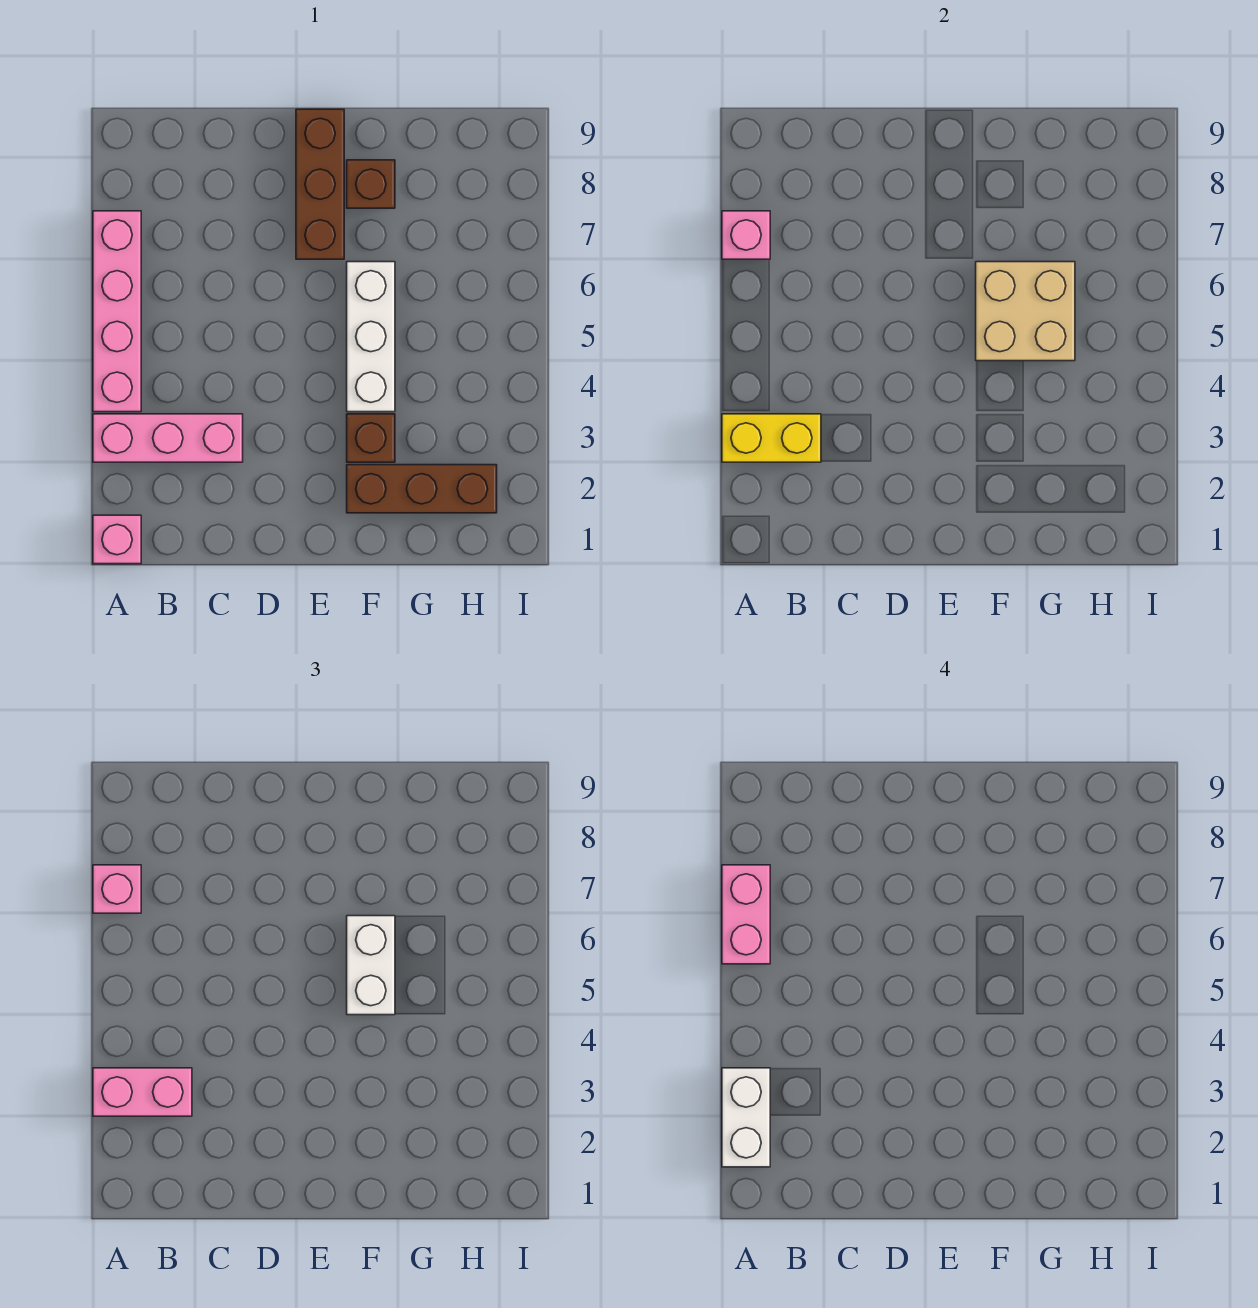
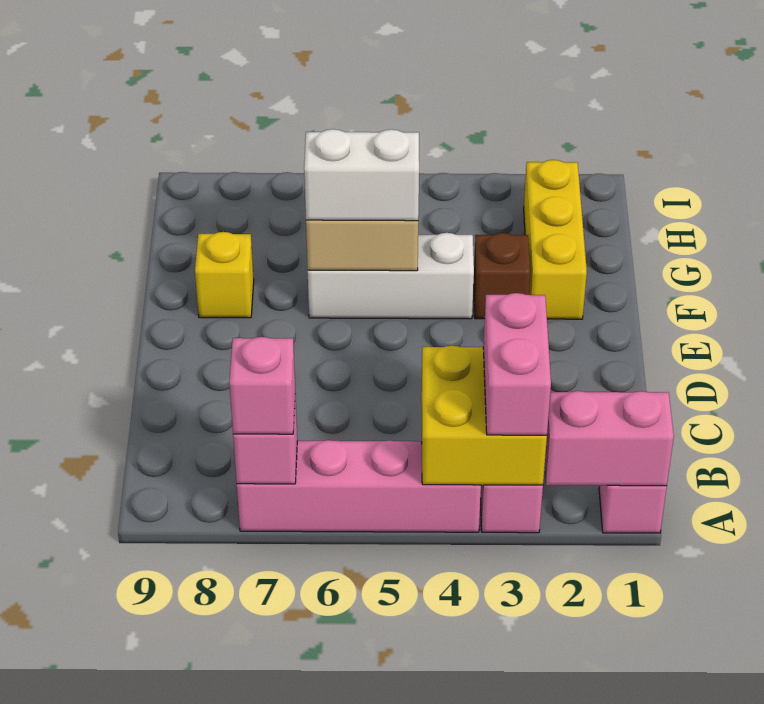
white brick A2:A3 level 4 -> none
yellow brick A3:B3 level 2 -> yellow brick A3:B4 level 2
pink brick A6:A7 level 4 -> pink brick A1:A2 level 2
brown brick E7:E9 level 1 -> none
brown brick F2:H2 level 1 -> yellow brick F2:H2 level 1
brown brick F8 level 1 -> yellow brick F8 level 1

